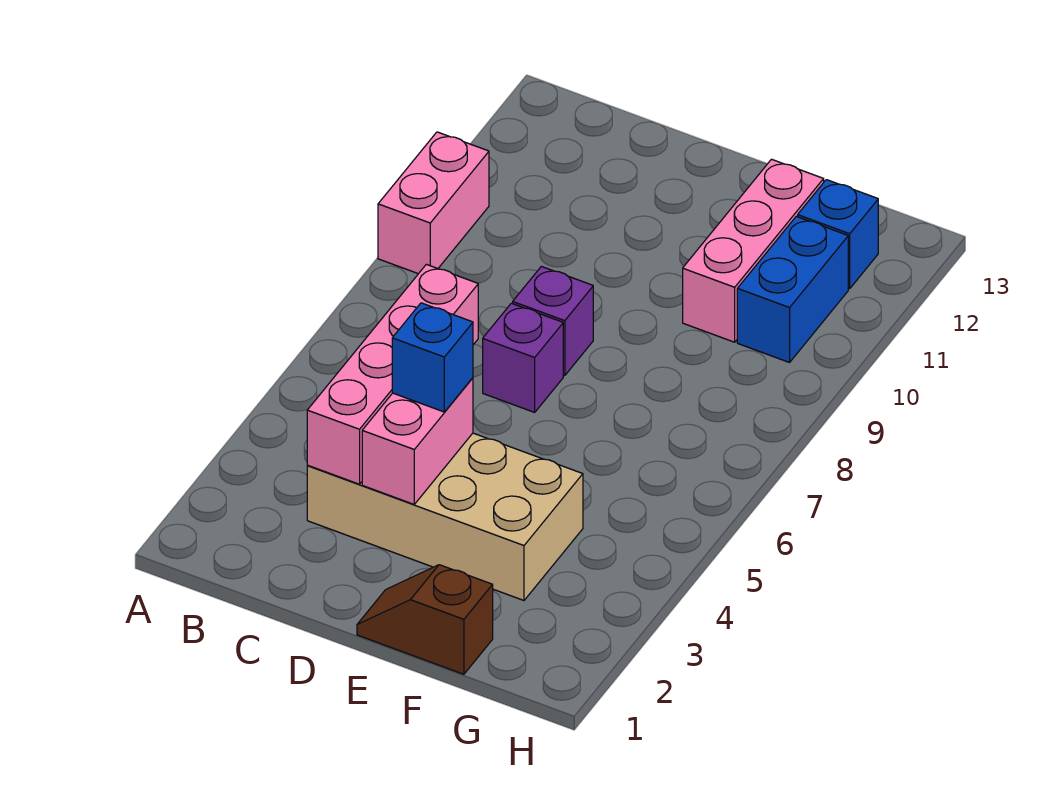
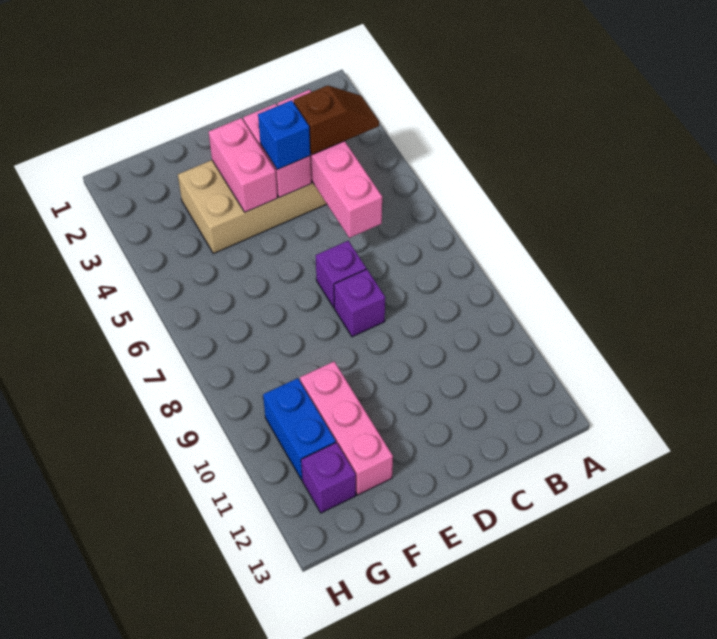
pink brick A9:A10 level 1 -> pink brick E3:E4 level 2
brown slope E1:F1 level 1 top F -> brown slope B4:C4 level 3 top C
blue brick G12 level 1 -> purple brick G12 level 1

